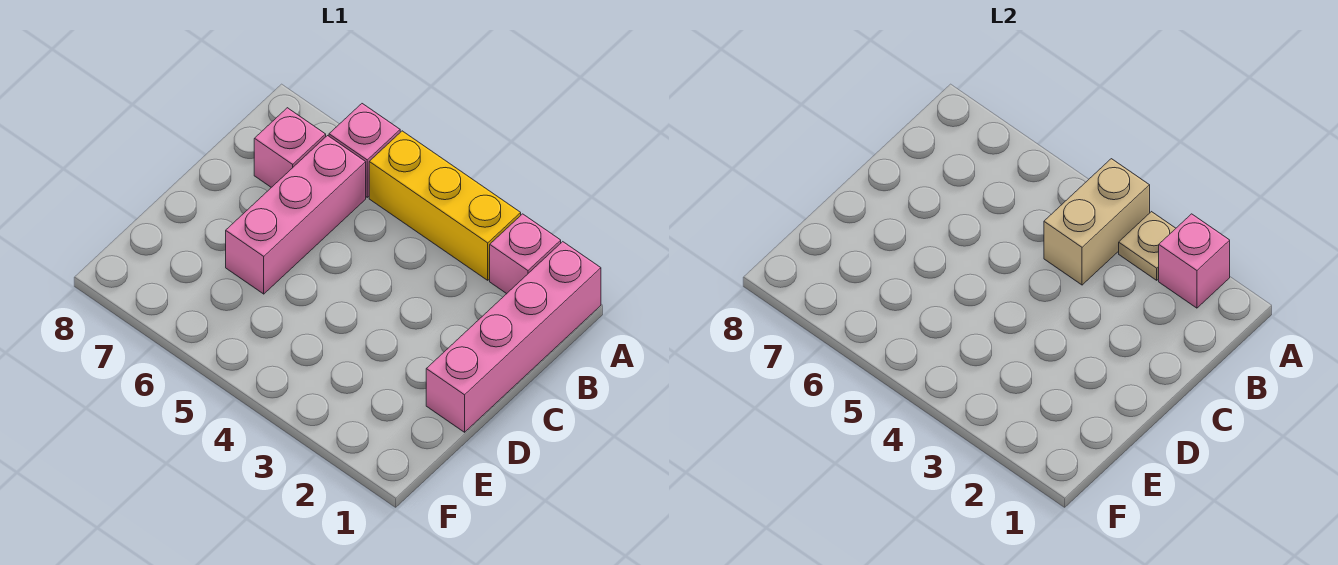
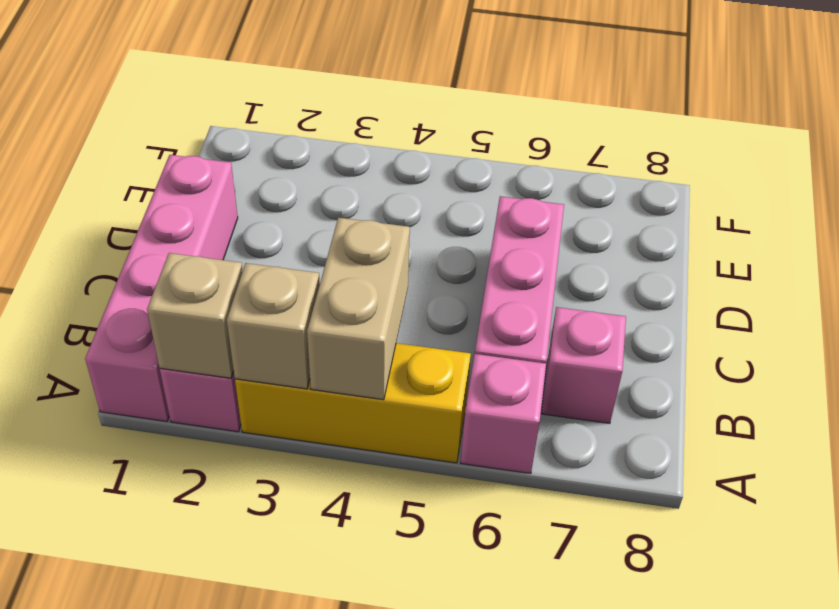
pink brick A2 level 2 -> tan brick A2 level 2
tan plate A3 level 2 -> tan brick A3 level 2

